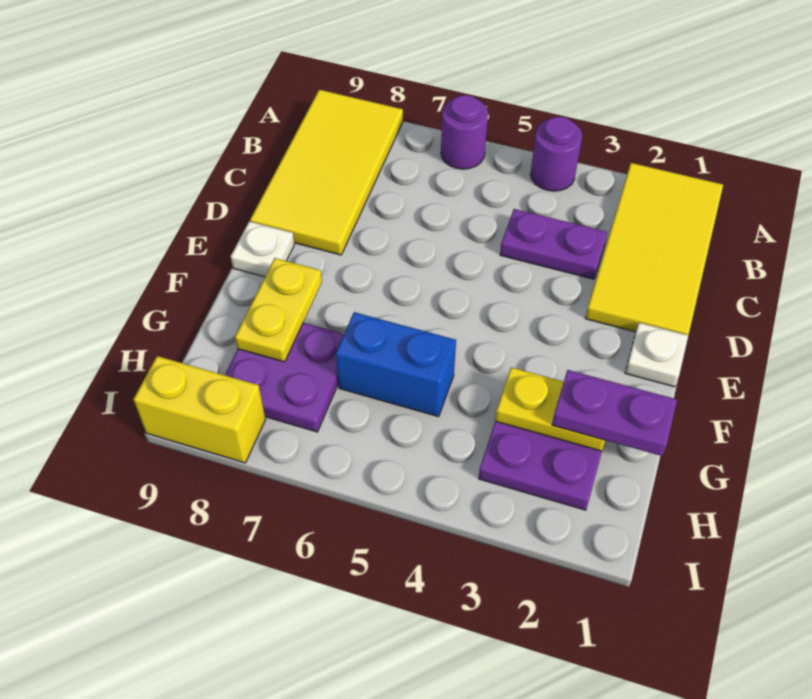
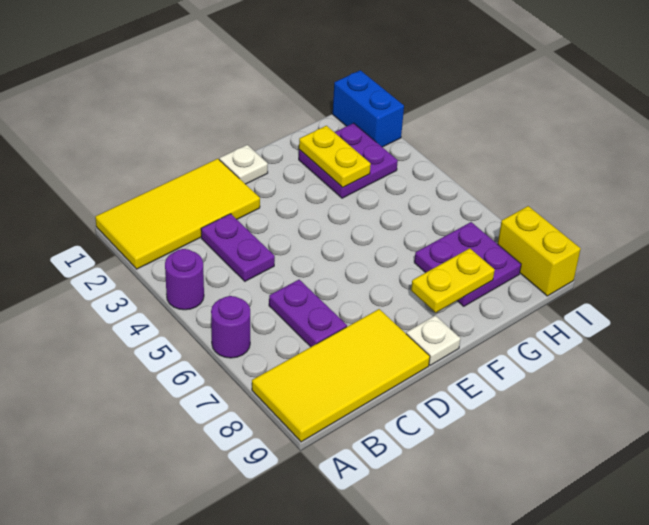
purple plate G1:G2 level 3 -> purple plate C6:C7 level 1
blue brick G5:G6 level 1 -> blue brick I1:I2 level 1

